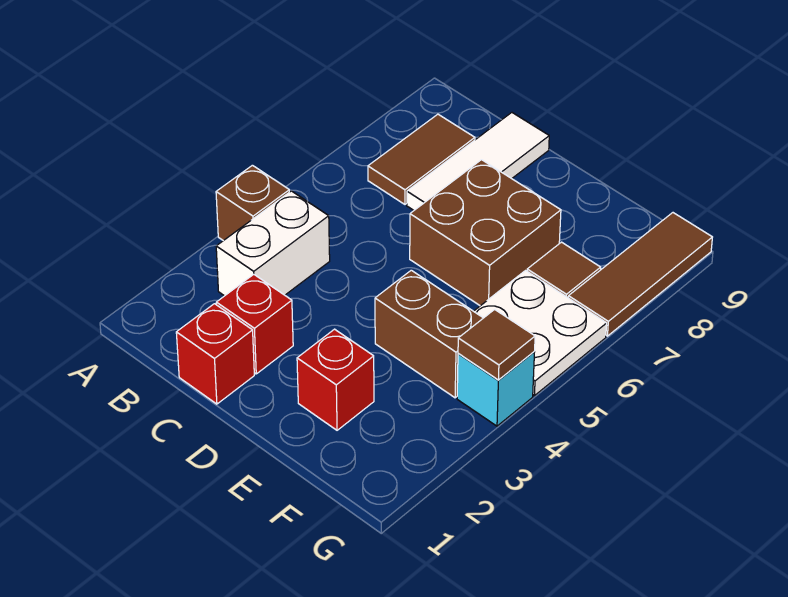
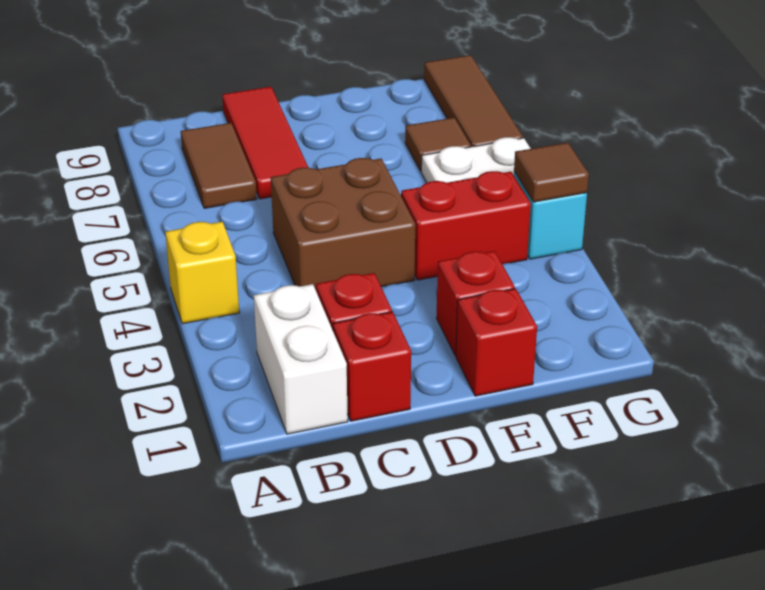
brown brick A4 level 1 -> yellow brick A4 level 1
white brick B3:B4 level 1 -> white brick B1:B2 level 1
white tile C7:C9 level 1 -> red tile C7:C9 level 1
brown brick D6:E7 level 1 -> brown brick C4:D5 level 1
none -> red brick E1 level 1
brown brick E4:F4 level 1 -> red brick E4:F4 level 1

